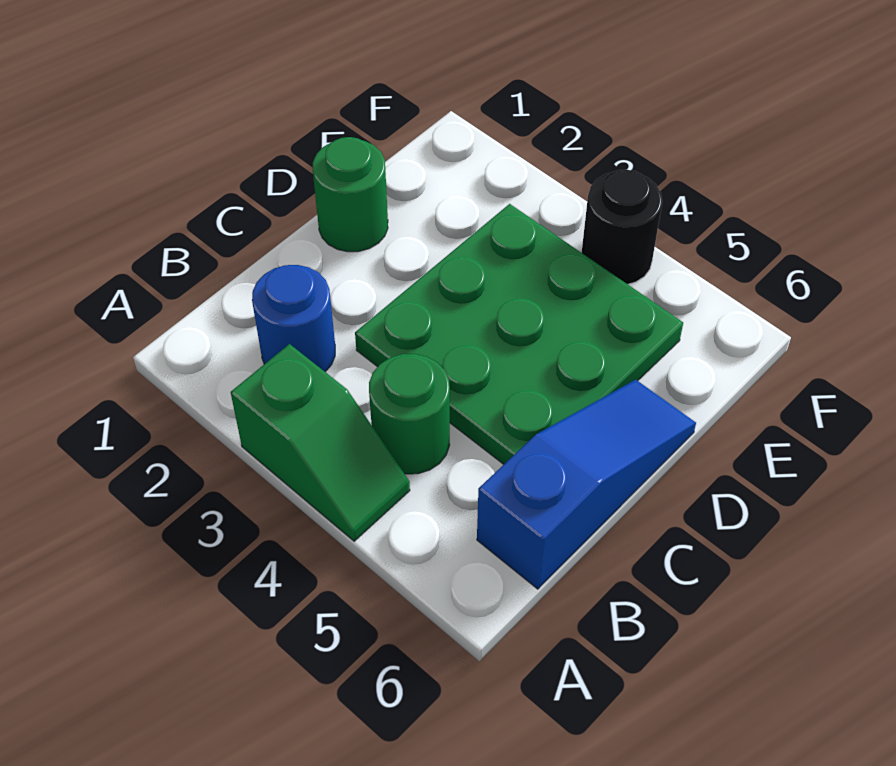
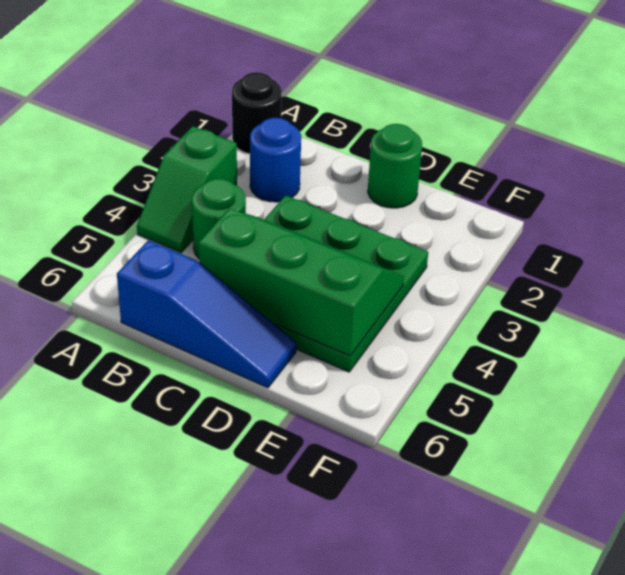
none -> green slope C4:E5 level 2 top 5
black round brick F4 level 1 -> black round brick A1 level 1

